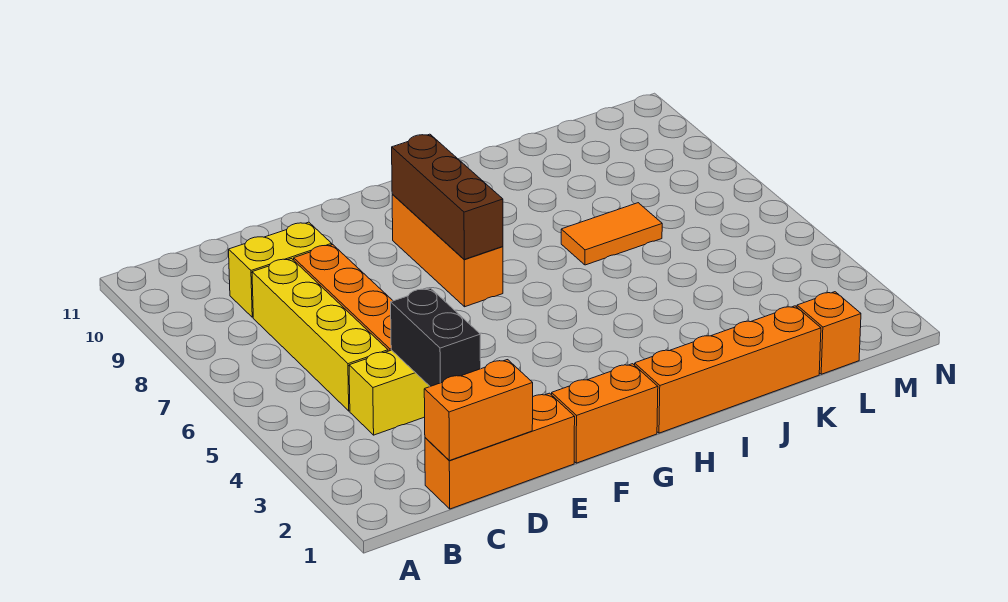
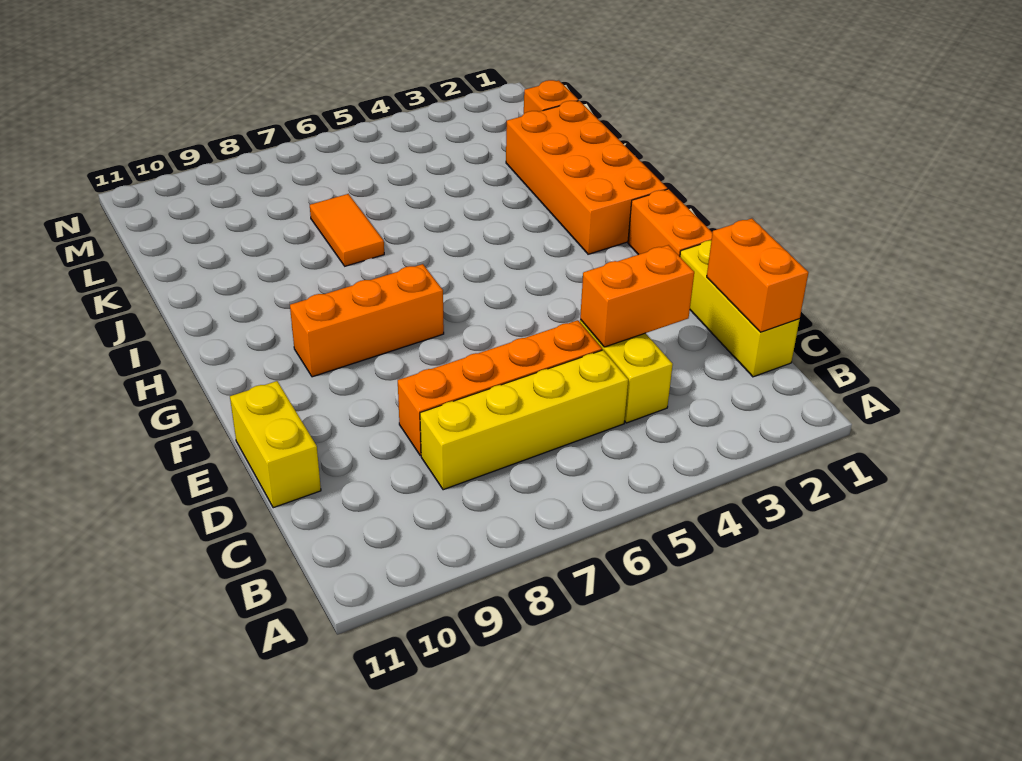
orange brick C1:E1 level 1 -> yellow brick C1:E1 level 1
yellow brick C9:D9 level 1 -> yellow brick D11:E11 level 1
black brick D3:D4 level 2 -> orange brick D3:D4 level 2
brown brick G7:G9 level 2 -> none
orange brick H1:K1 level 1 -> orange brick H1:K2 level 1

